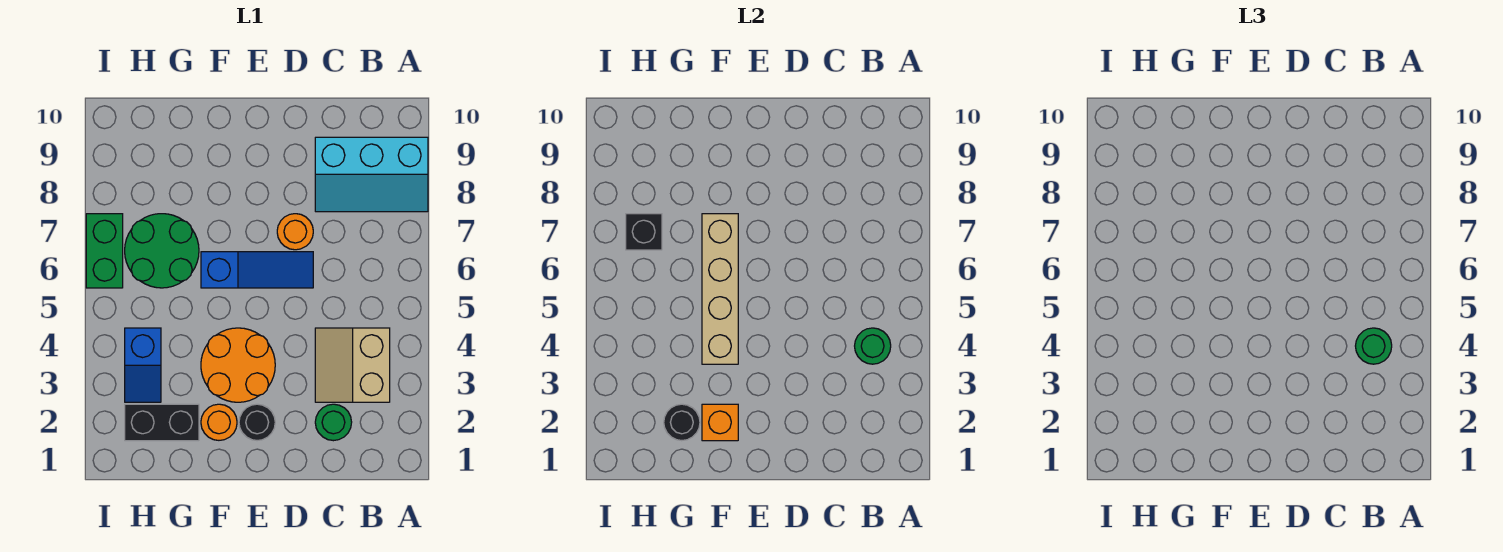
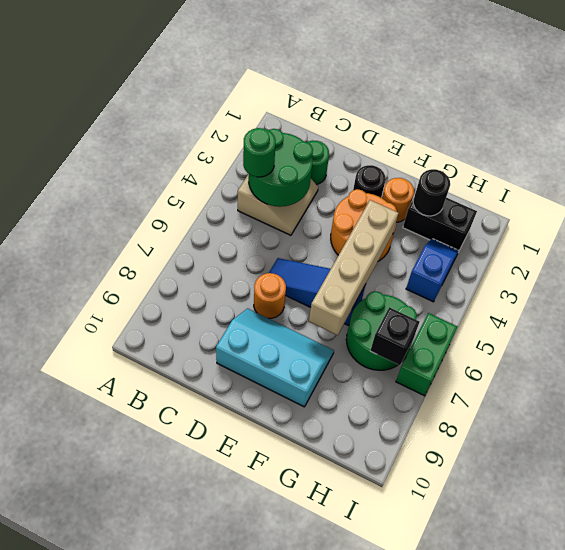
cyan slope A8:C9 level 1 top 9 -> cyan slope D8:F9 level 1 top 9
green round brick B4 level 2 -> green round brick B3:C4 level 2
orange brick F2 level 2 -> none

